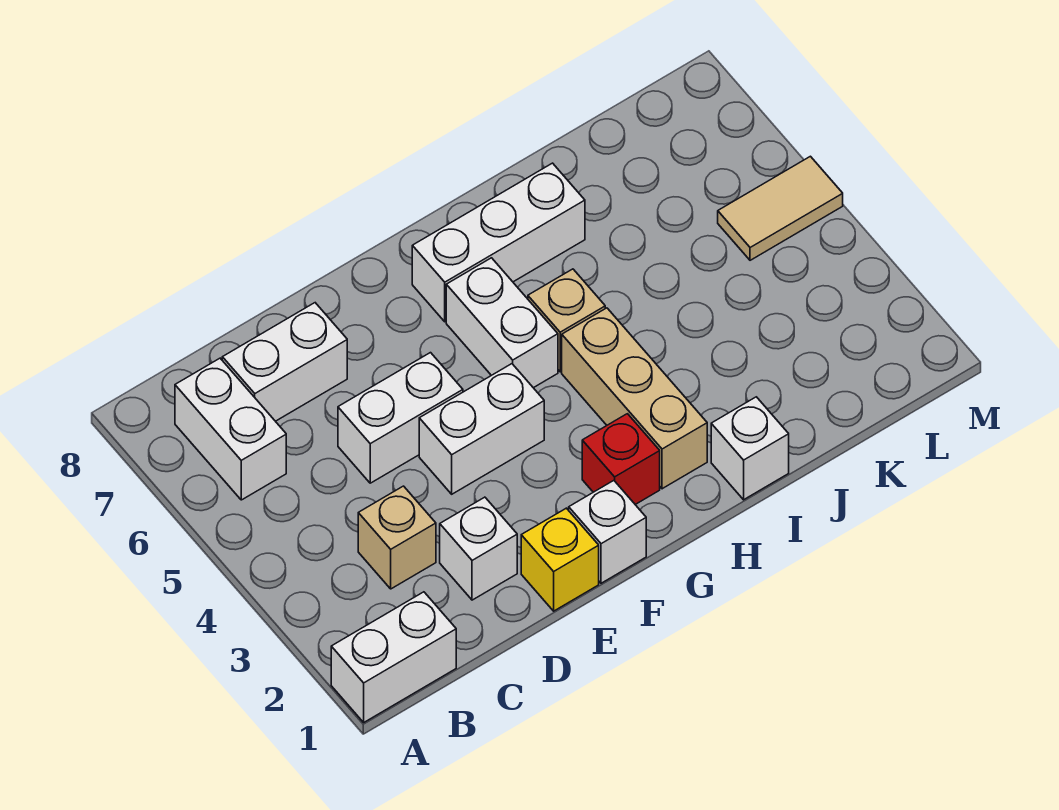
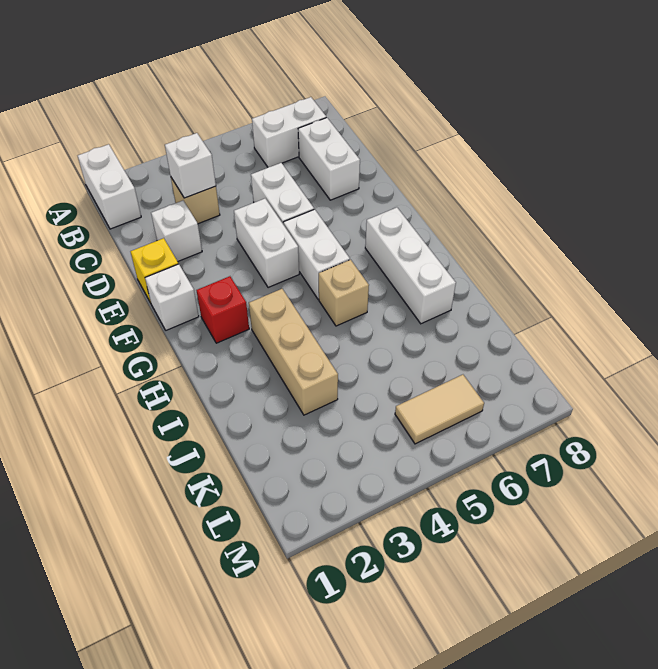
white brick G5:G6 level 1 -> white brick F5:G5 level 1
tan brick H2:H4 level 1 -> tan brick H3:J3 level 1
white brick I1 level 1 -> white brick C3 level 2
tan tile L5:M5 level 1 -> tan tile L5:L6 level 1

